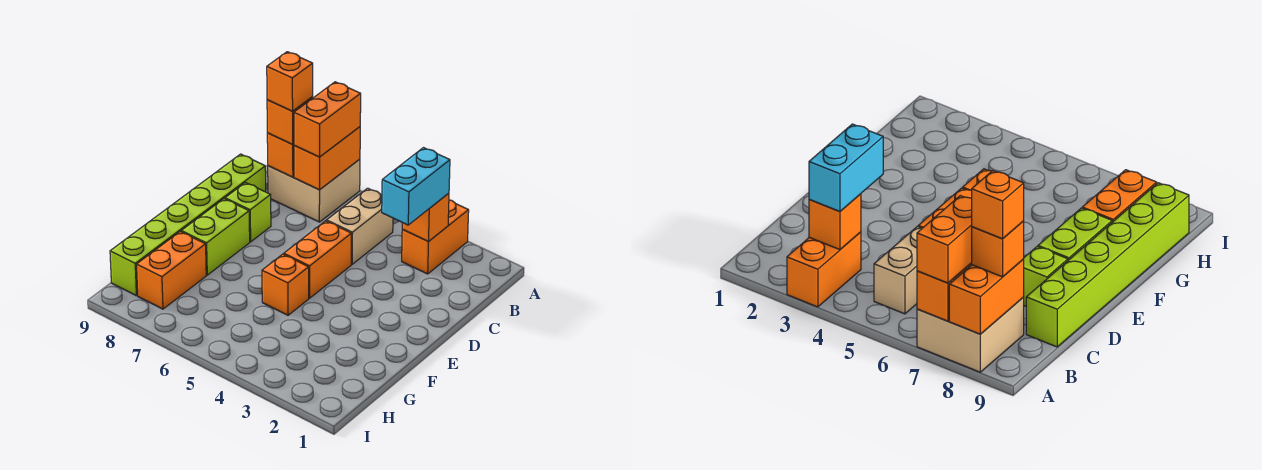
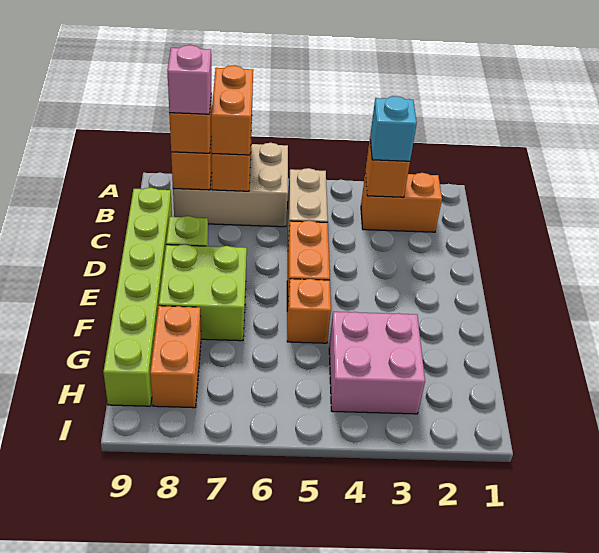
orange brick A3:B3 level 1 -> orange brick B2:B3 level 1
tan brick A7:B8 level 1 -> tan brick A6:B8 level 1
cyan brick B3:C3 level 3 -> cyan brick B3 level 3
orange brick B8 level 4 -> pink brick B8 level 4
lime brick E8:F8 level 1 -> lime brick E7:F8 level 1
none -> pink brick G3:H4 level 1

